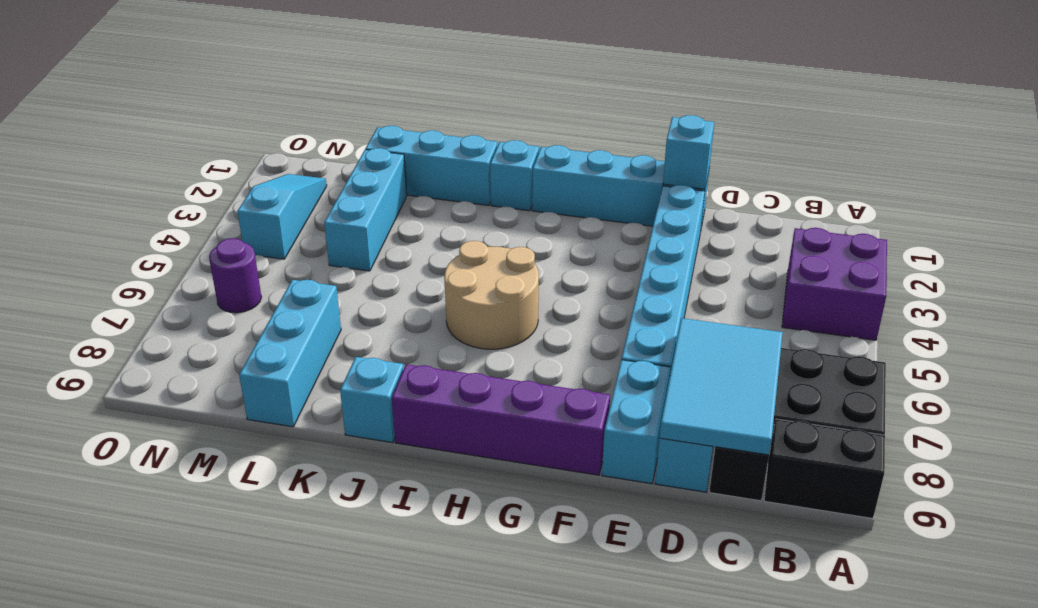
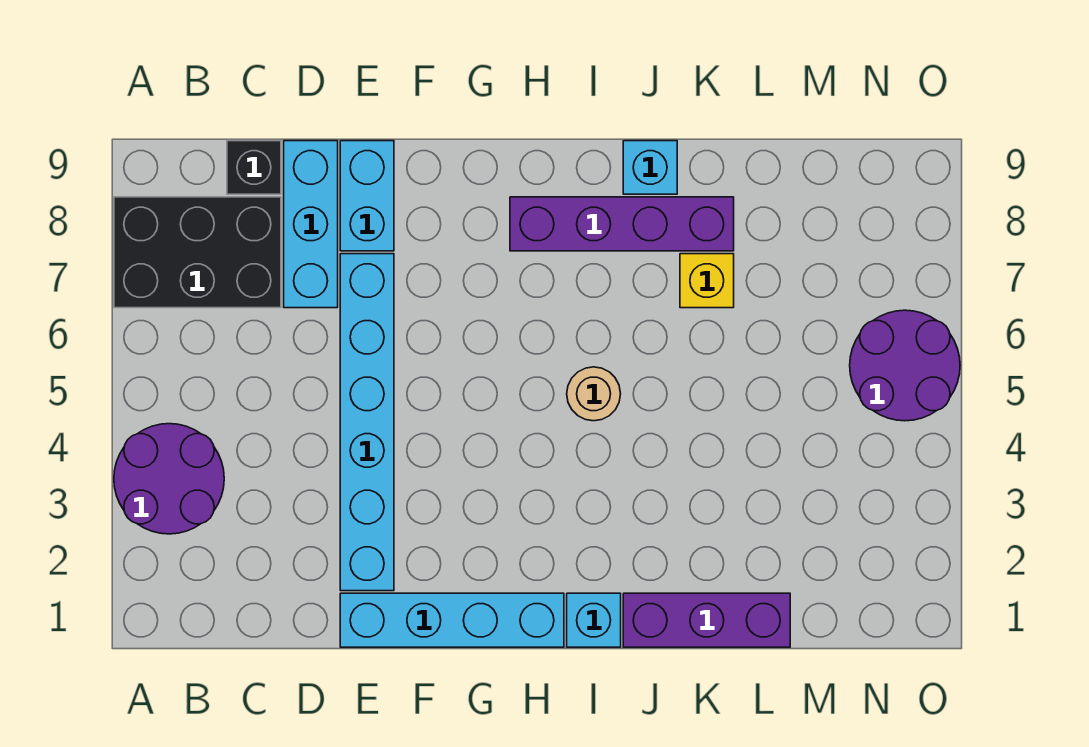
purple brick A3:B4 level 1 -> purple round brick A3:B4 level 1
black brick A9:B9 level 1 -> none
cyan tile C7:D9 level 2 -> none
cyan brick E1 level 2 -> none
purple brick F9:I9 level 1 -> purple brick H8:K8 level 1
tan round brick H5:I6 level 1 -> tan round brick I5 level 1
cyan brick J1:L1 level 1 -> purple brick J1:L1 level 1
none -> yellow brick K7 level 1
cyan brick L2:L4 level 1 -> none
cyan brick L7:L9 level 1 -> none
cyan slope N2:N4 level 1 top 4 -> none
purple round brick N6 level 1 -> purple round brick N5:O6 level 1

